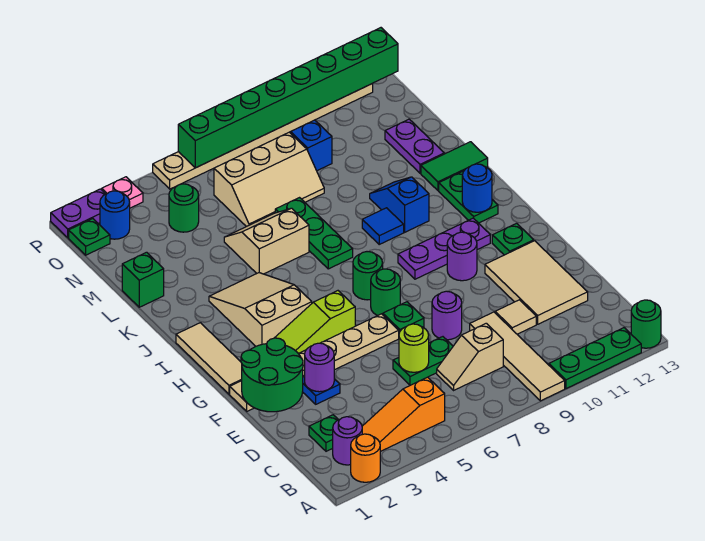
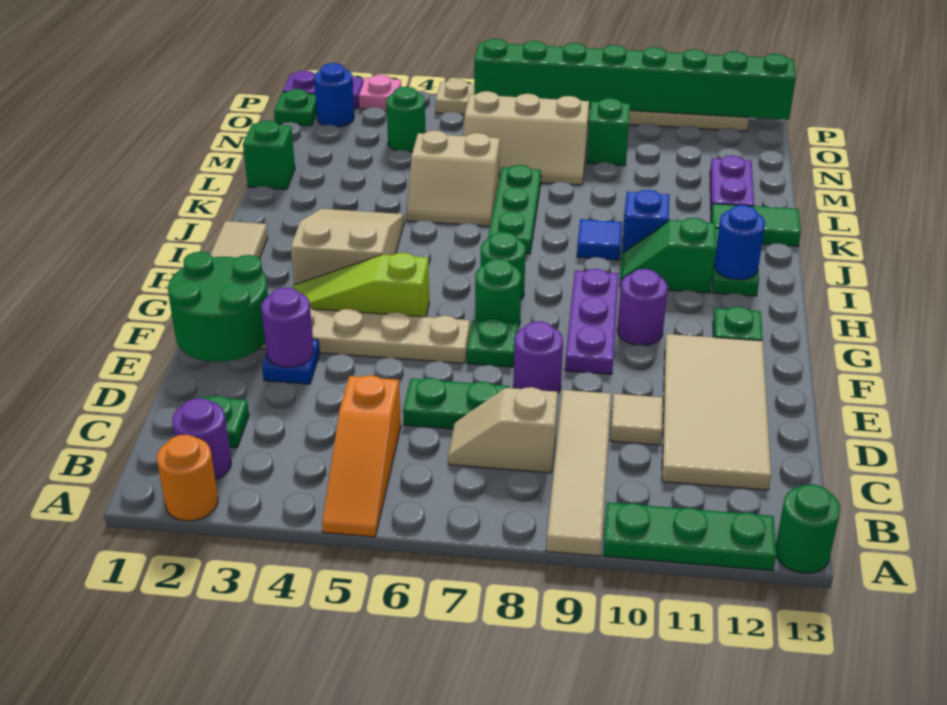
orange slope B3:B5 level 1 top 5 -> orange slope A5:C5 level 1 top C
lime round brick D6 level 2 -> none
tan tile D11:F12 level 1 -> tan tile C11:F12 level 1
purple plate H9:H11 level 1 -> purple plate F9:H9 level 1
none -> green slope I10:I11 level 1 top 11
tan slope K5:L6 level 1 top K -> tan slope K5:L6 level 1 top L
blue brick N9 level 1 -> green brick N9 level 1

